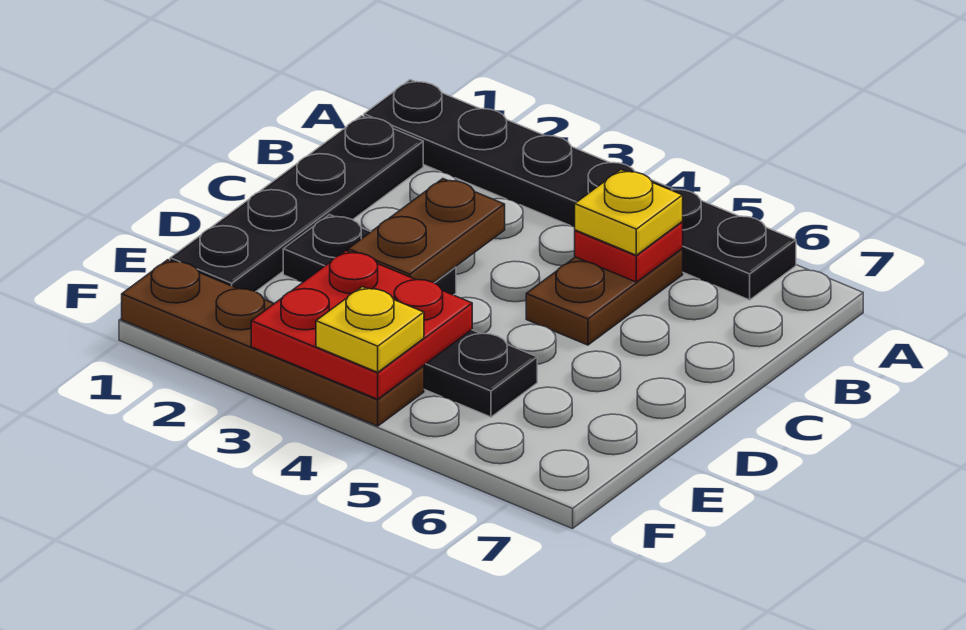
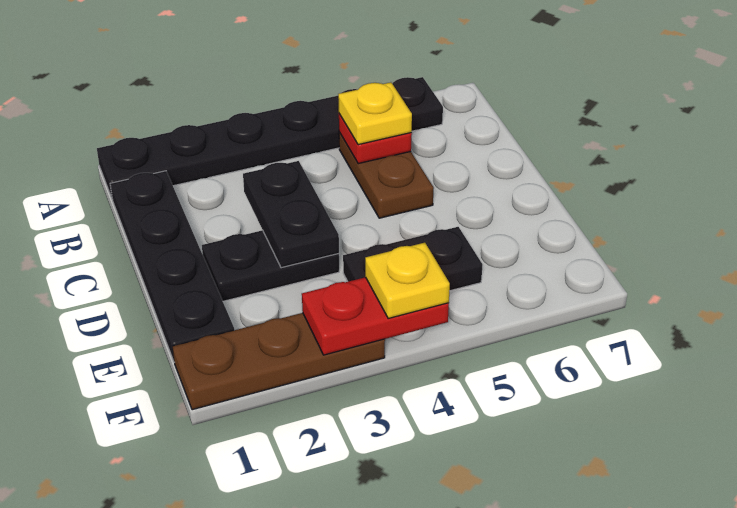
brown plate C3:D3 level 2 -> black plate C3:D3 level 2
red plate E3:F4 level 2 -> red plate F3:F4 level 2
brown plate F1:F4 level 1 -> brown plate F1:F3 level 1

